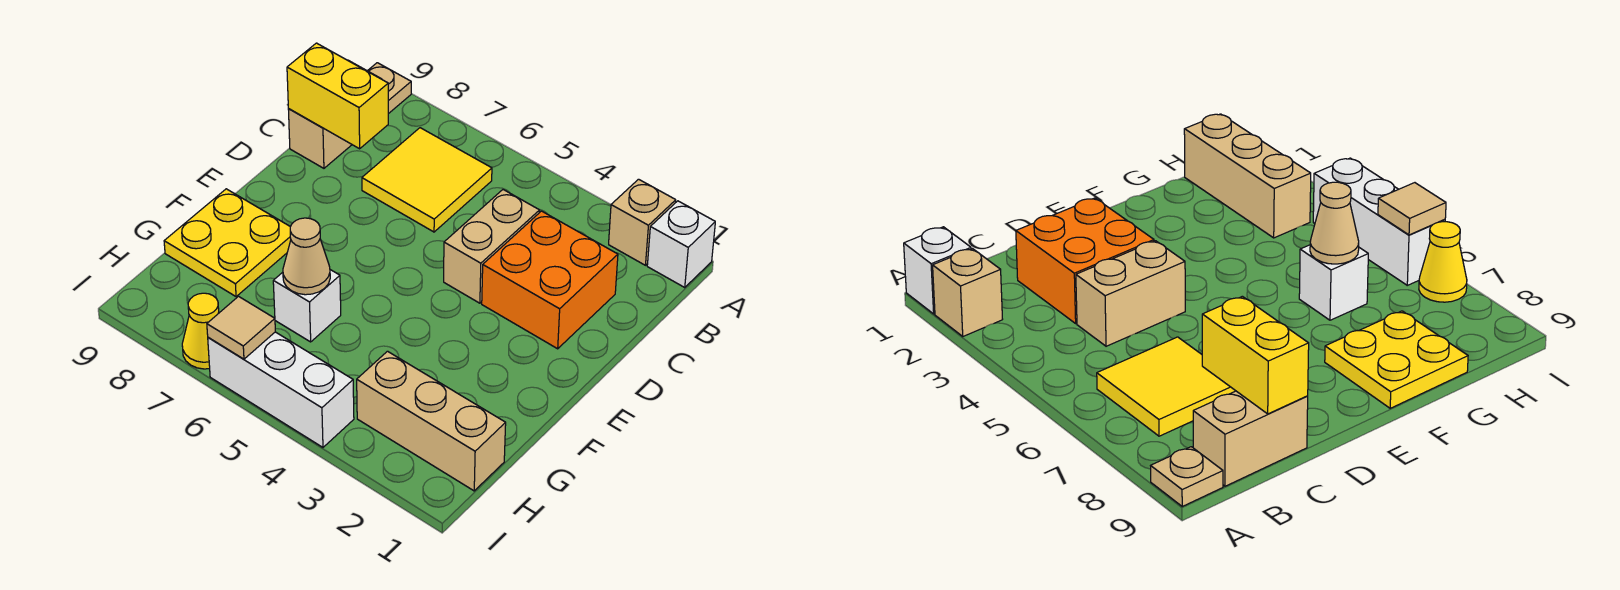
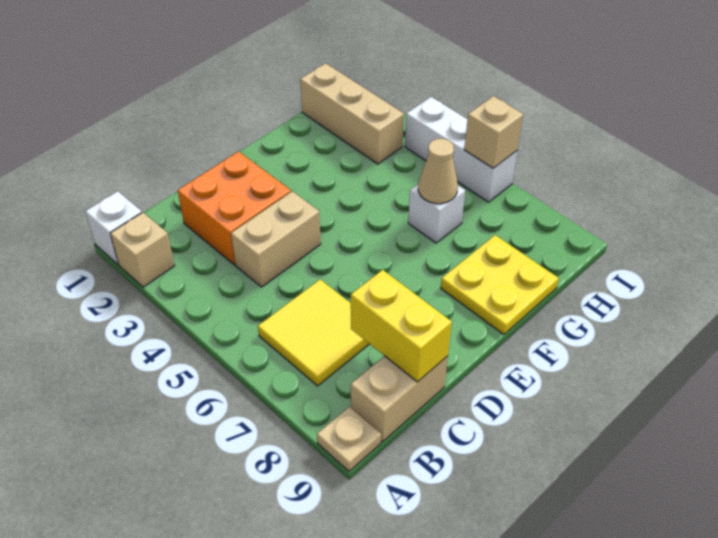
tan tile I6 level 2 -> tan brick I6 level 2
yellow cone I7 level 1 -> none

